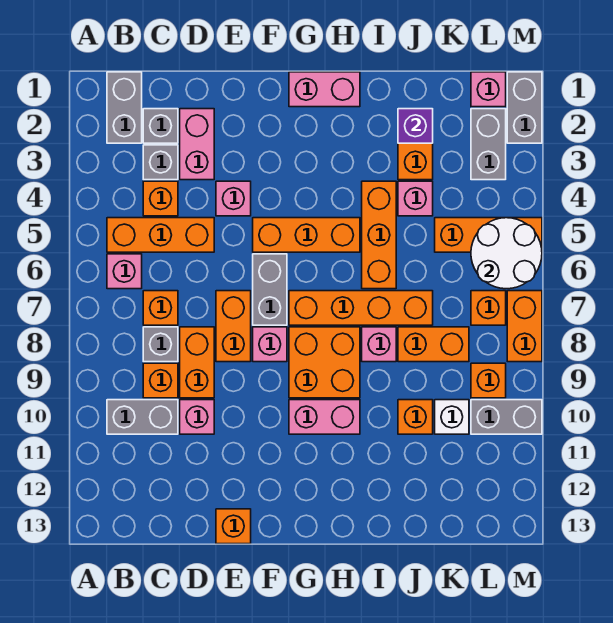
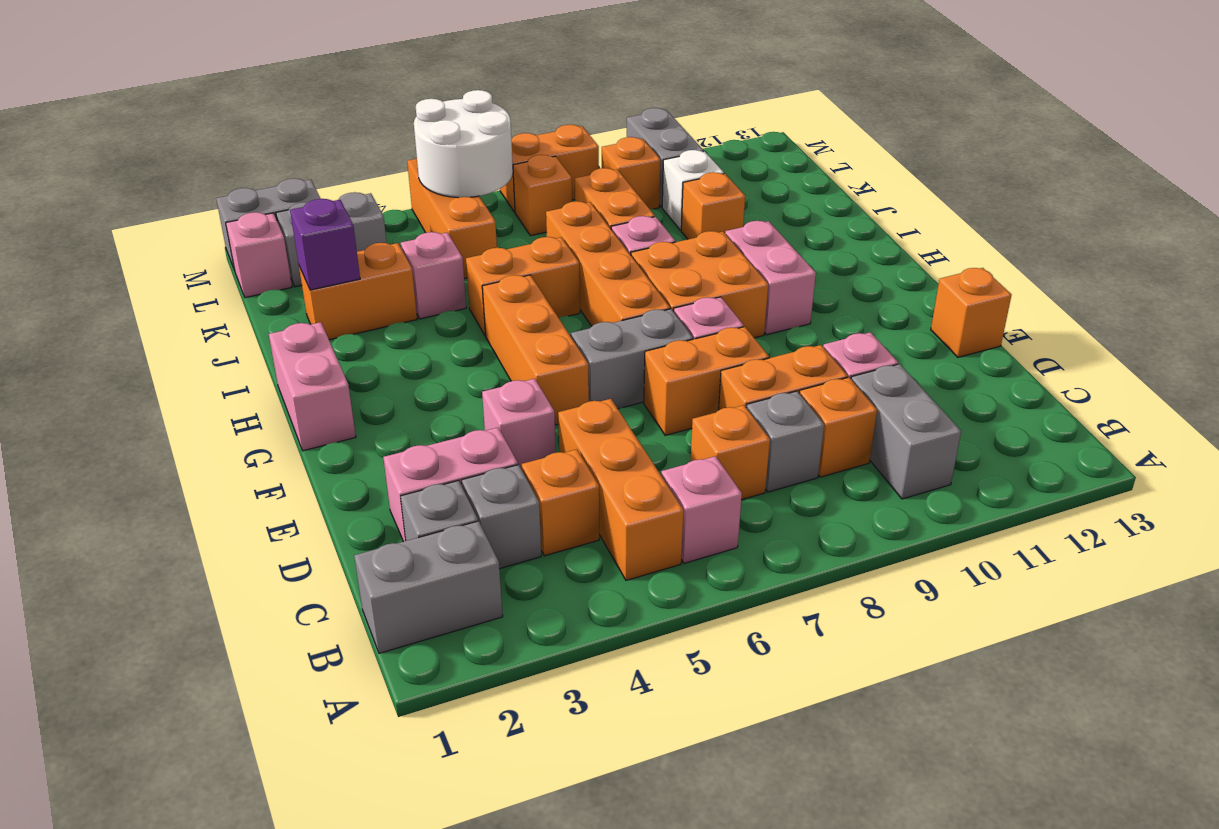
orange brick I4:I6 level 1 -> orange brick I5:I6 level 1

